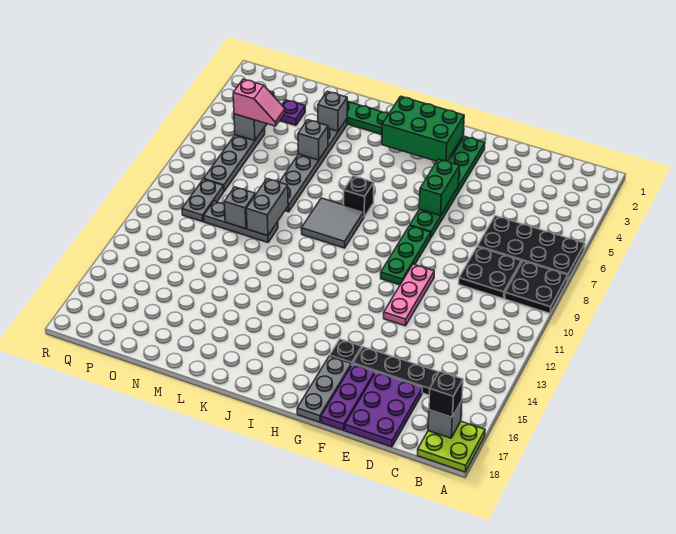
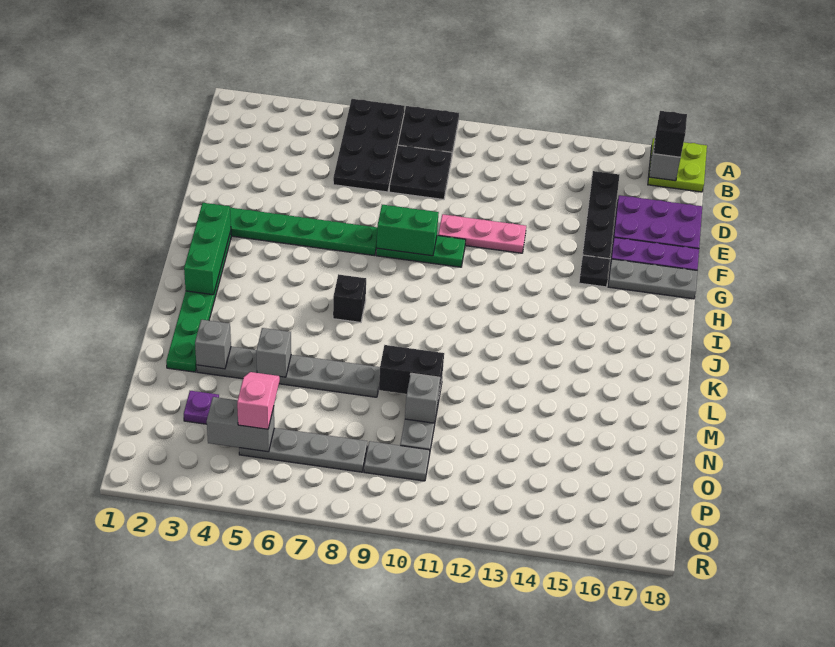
green brick G5:G6 level 2 -> green brick G8:G9 level 2
green brick H2:J3 level 2 -> green brick H2:J2 level 2
grey tile J8:K9 level 1 -> none
grey brick M9:M10 level 2 -> black brick M9:M10 level 2

